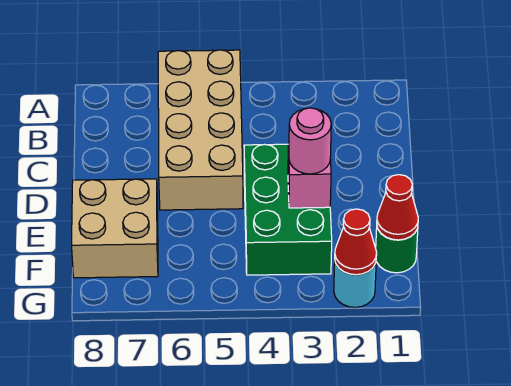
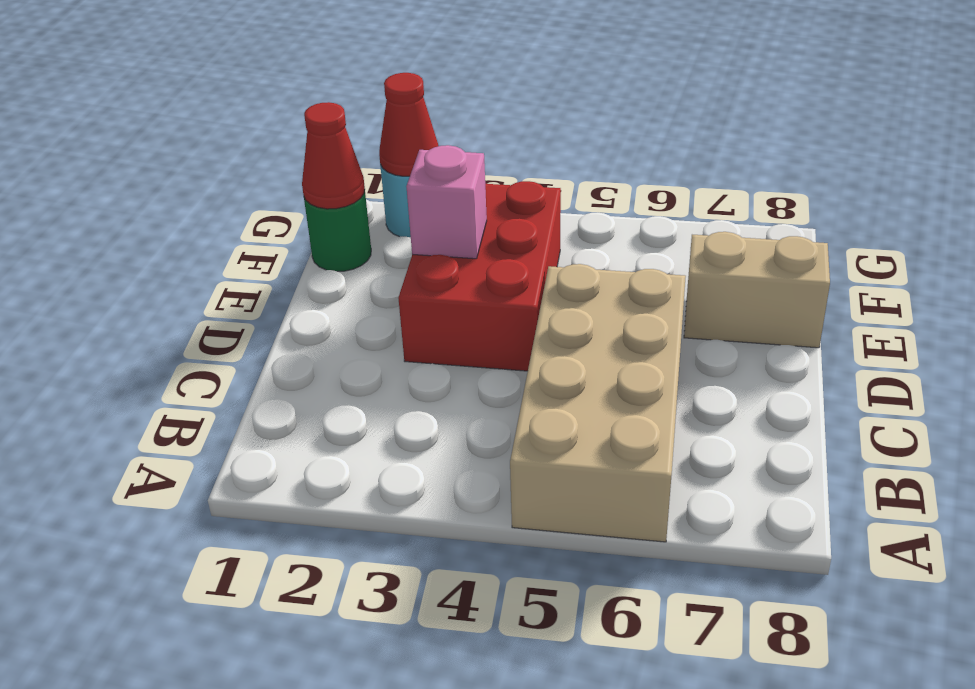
green brick D3:F4 level 1 -> red brick D3:F4 level 1
pink round brick E3 level 3 -> none
tan brick E7:F8 level 1 -> tan brick E7:E8 level 1

